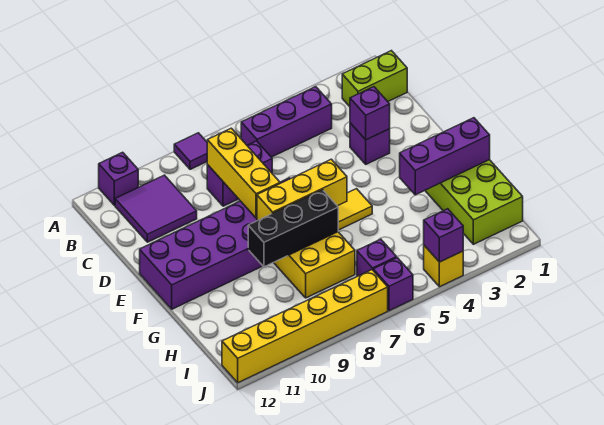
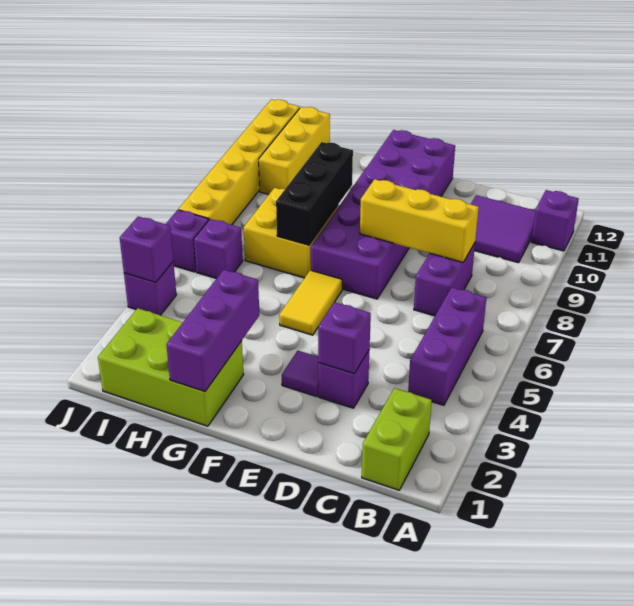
purple tile A8 level 1 -> purple tile E3 level 1
yellow brick F6:F8 level 2 -> yellow brick I10:I12 level 1
yellow brick J4 level 1 -> purple brick J4 level 1

